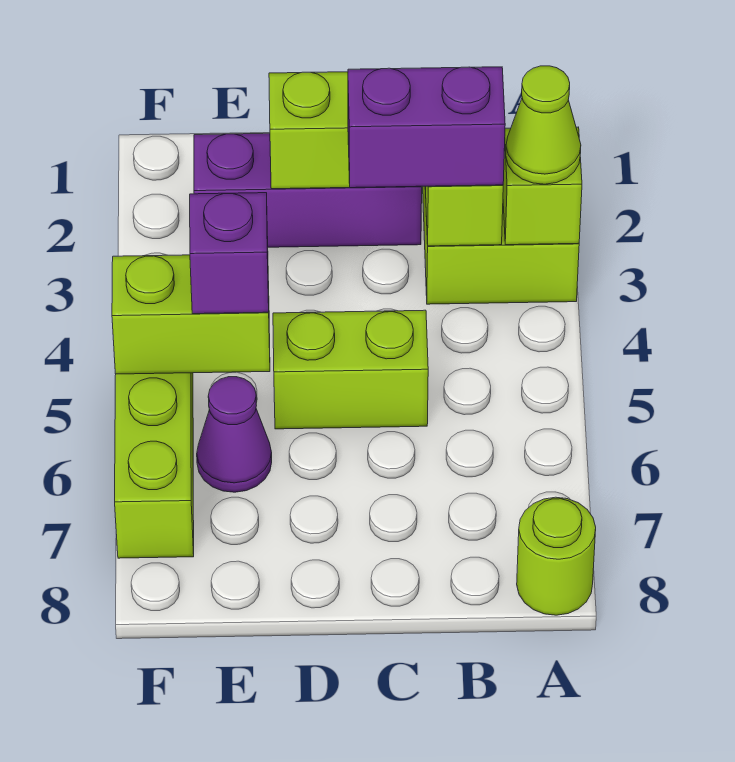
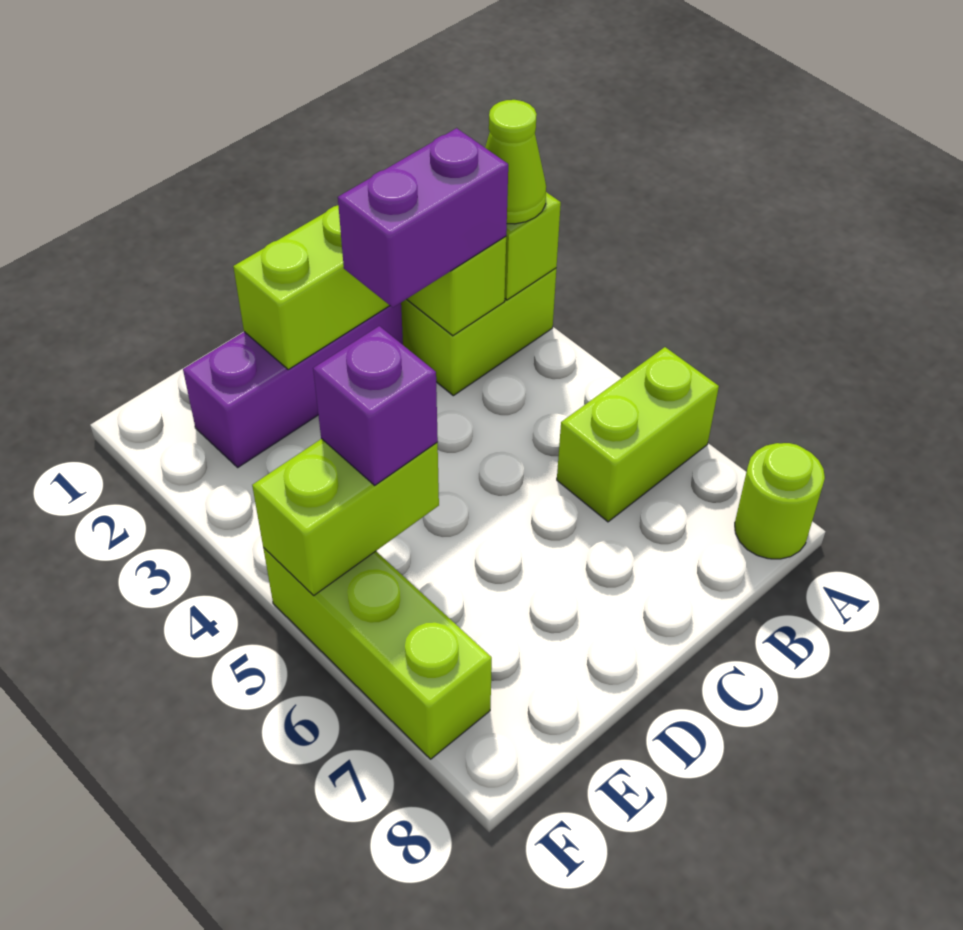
lime brick C5:D5 level 1 -> lime brick A6:B6 level 1
purple cone E6 level 1 -> none

